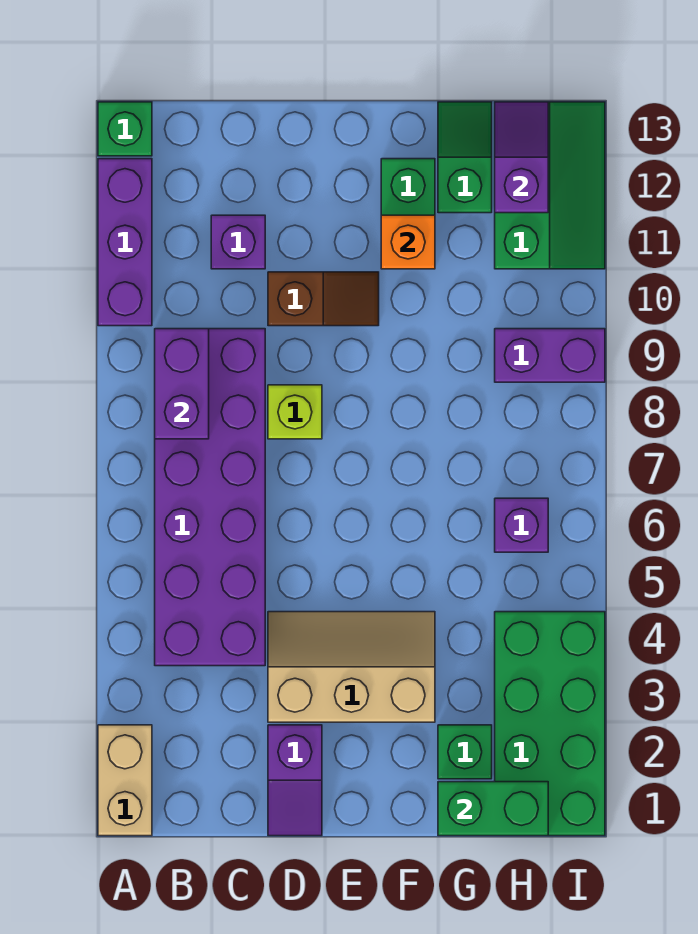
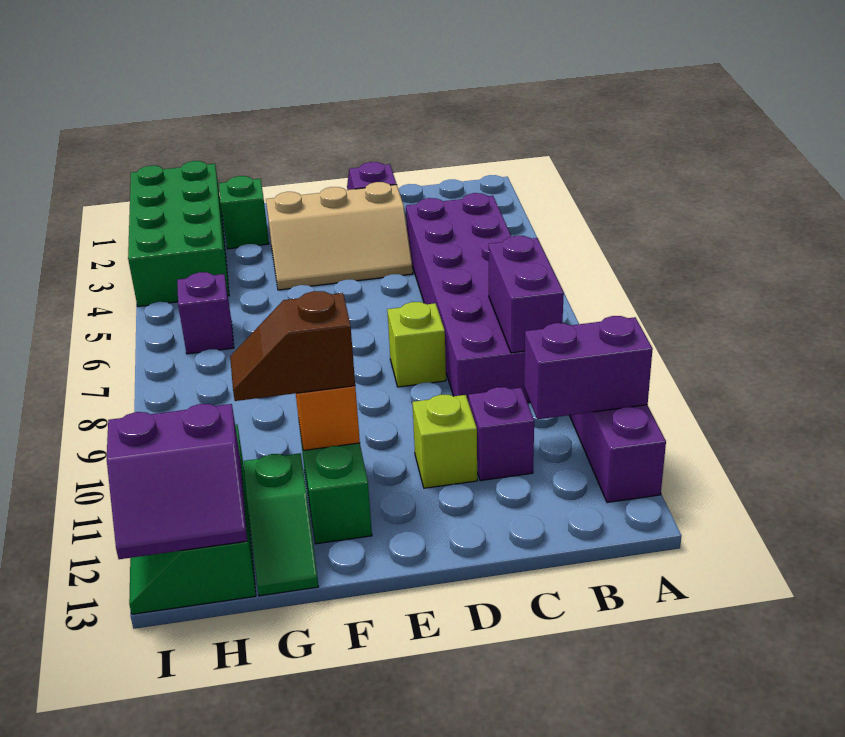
tan brick A1:A2 level 1 -> none
green brick A13 level 1 -> none
brown slope D10:E10 level 1 top D -> brown slope F11:G11 level 3 top F
none -> lime brick D11 level 1
green brick G1:H1 level 2 -> none
purple brick H9:I9 level 1 -> purple brick A11:B11 level 2
purple slope H12:H13 level 2 top 12 -> purple slope H12:I13 level 2 top 12

